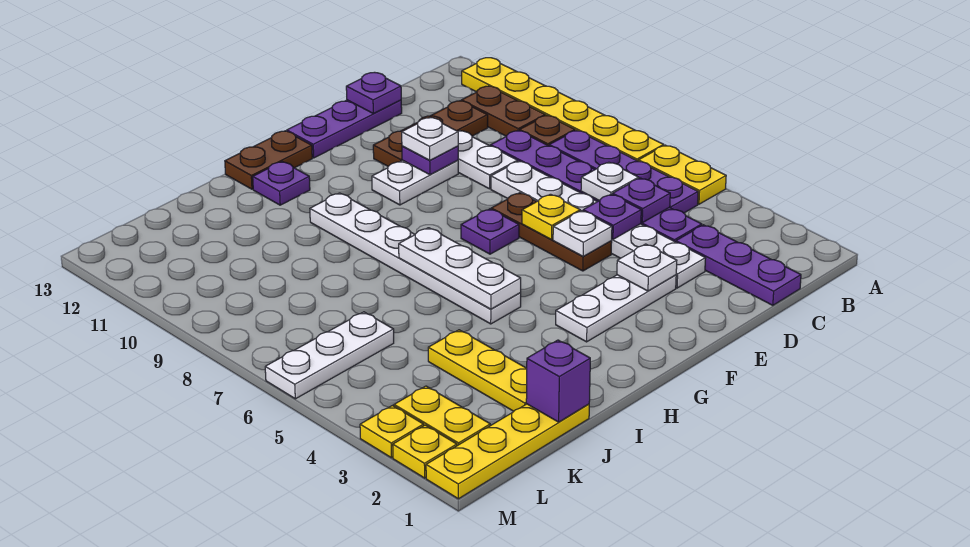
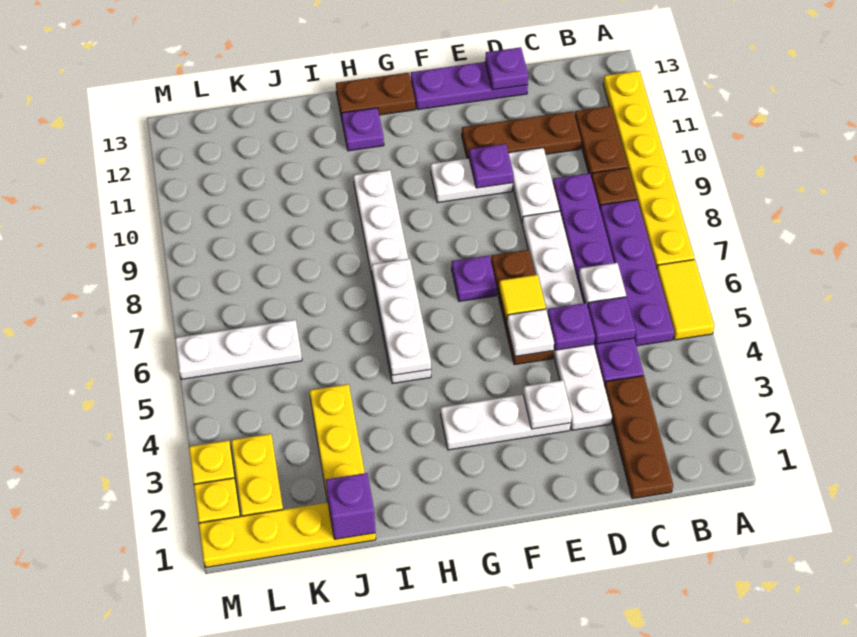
yellow plate A5:A6 level 1 -> yellow tile A5:A6 level 1
purple plate C1:C3 level 1 -> brown plate C1:C3 level 1
yellow plate E6 level 2 -> yellow tile E6 level 2
white plate E10 level 3 -> none

